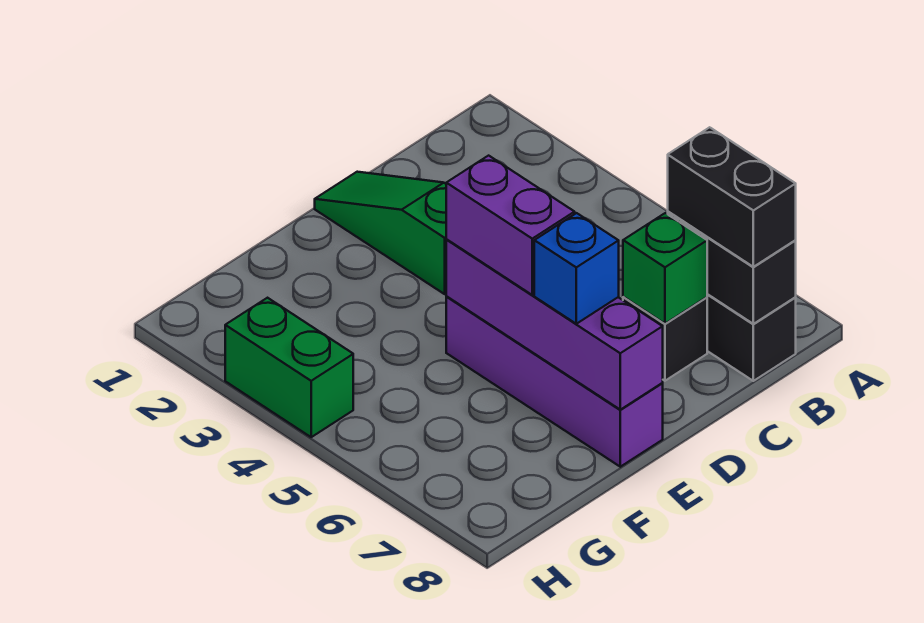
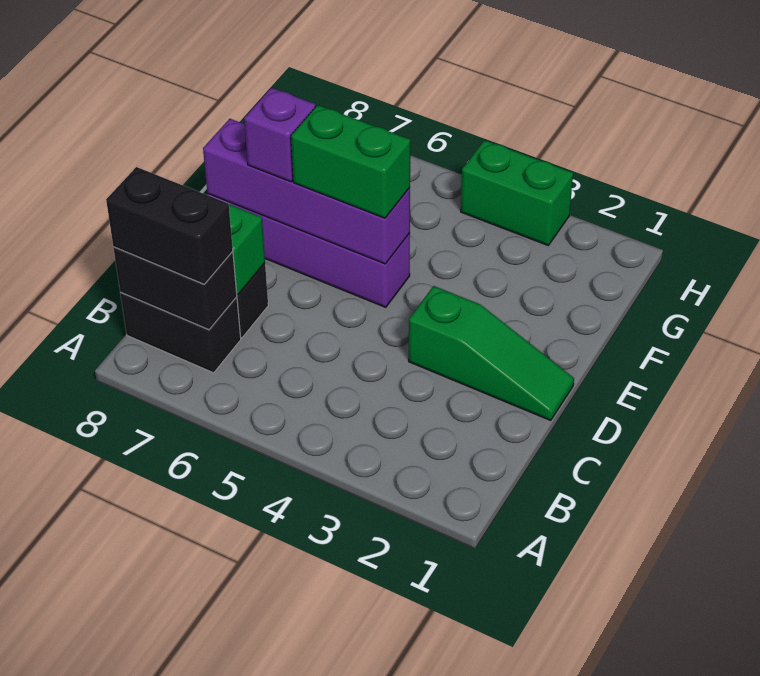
purple brick E5:E6 level 3 -> green brick E5:E6 level 3
blue brick E7 level 3 -> purple brick E7 level 3

